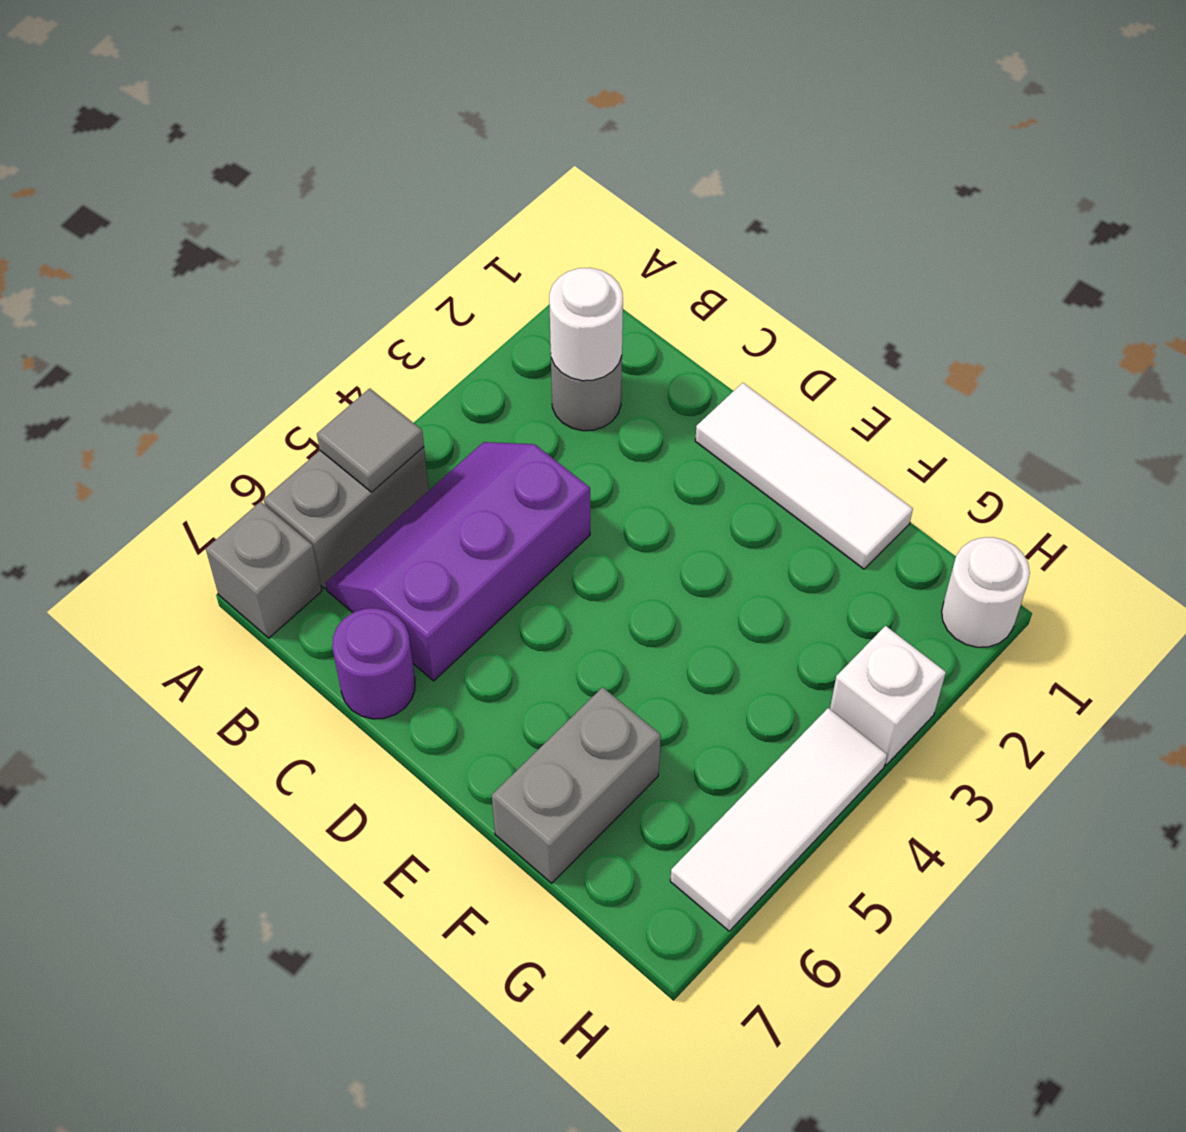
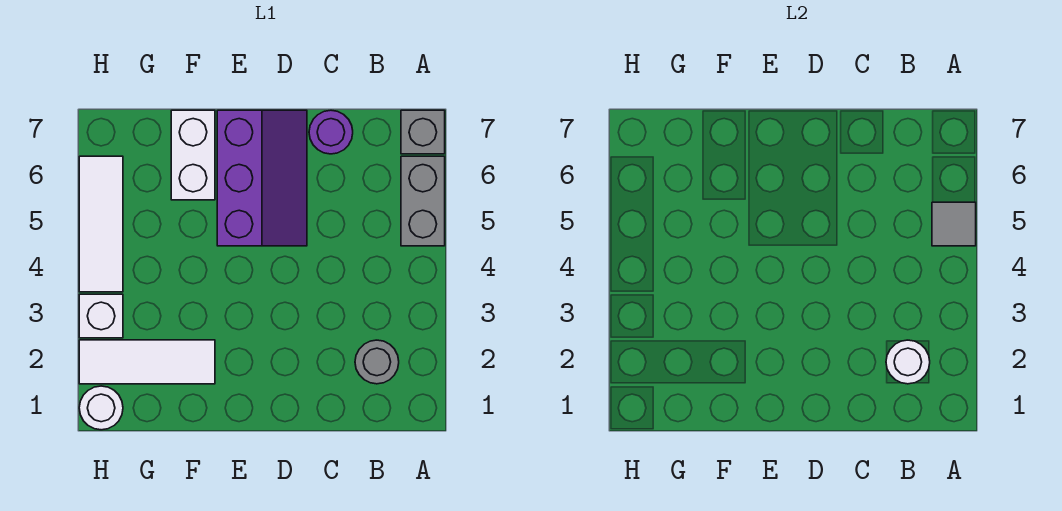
purple slope B4:C6 level 1 top C -> purple slope D5:E7 level 1 top E
white tile D1:F1 level 1 -> white tile F2:H2 level 1
grey brick F6:F7 level 1 -> white brick F6:F7 level 1

